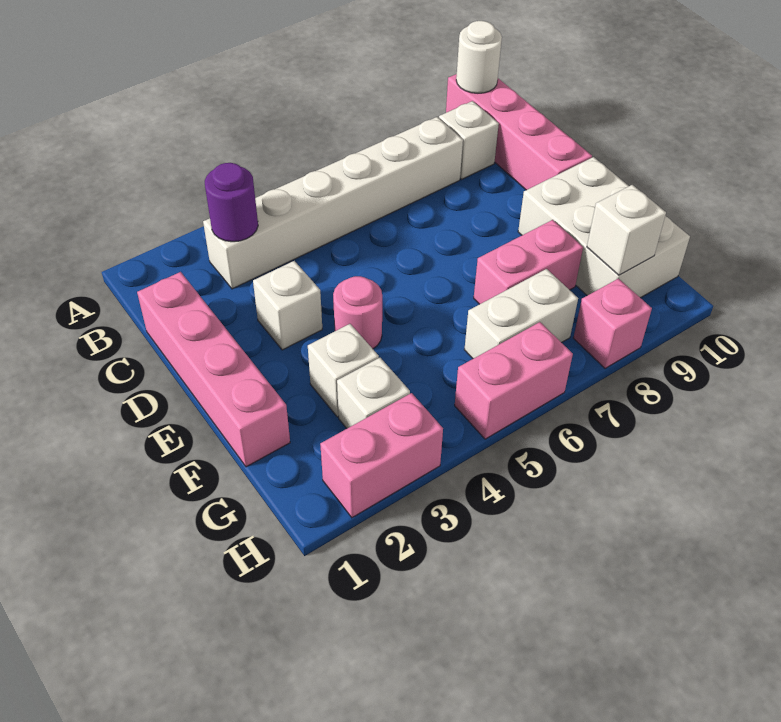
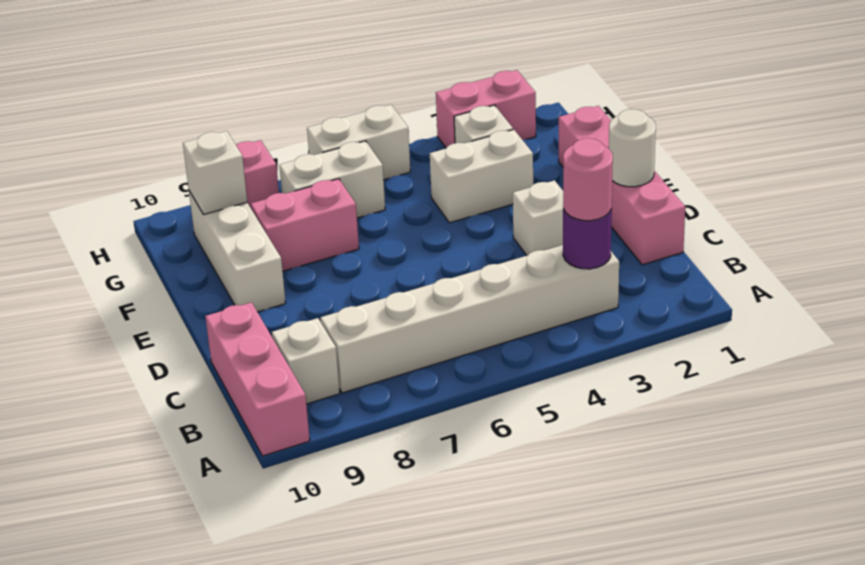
pink brick A10:D10 level 1 -> pink brick A10:C10 level 1
white round brick A10 level 2 -> white round brick D1 level 2
pink round brick E4 level 1 -> pink round brick B3 level 3
white brick E9:G10 level 1 -> white brick E9:G9 level 1
white brick F3 level 1 -> white brick F3:F4 level 1
pink brick H5:H6 level 1 -> white brick H5:H6 level 1

